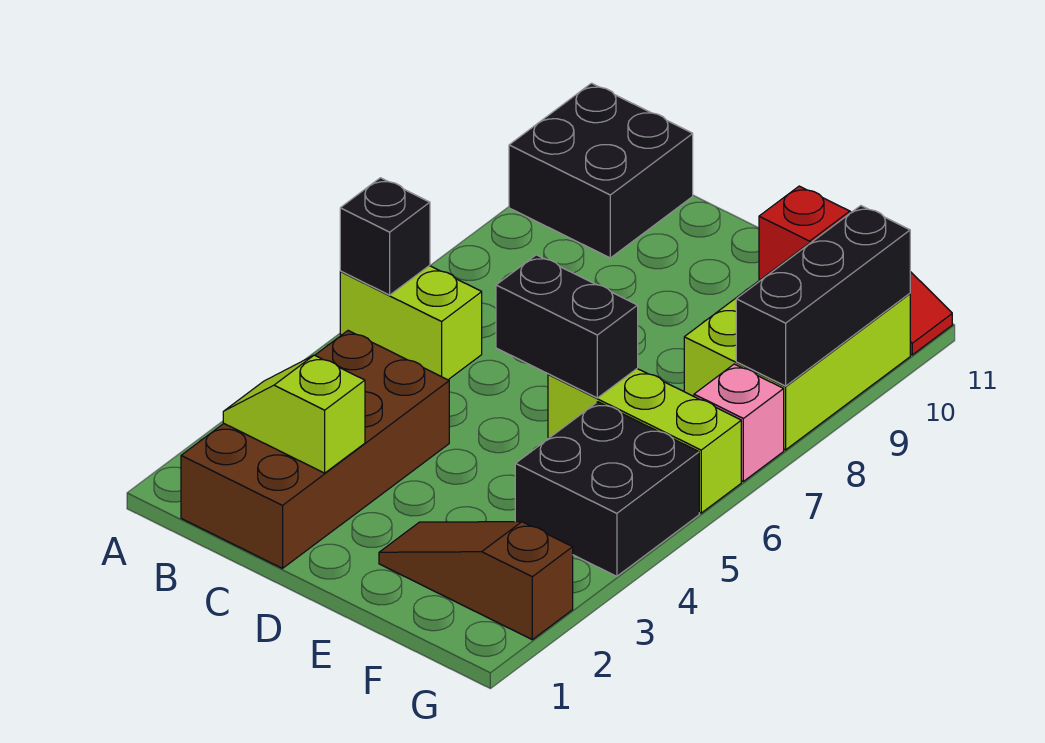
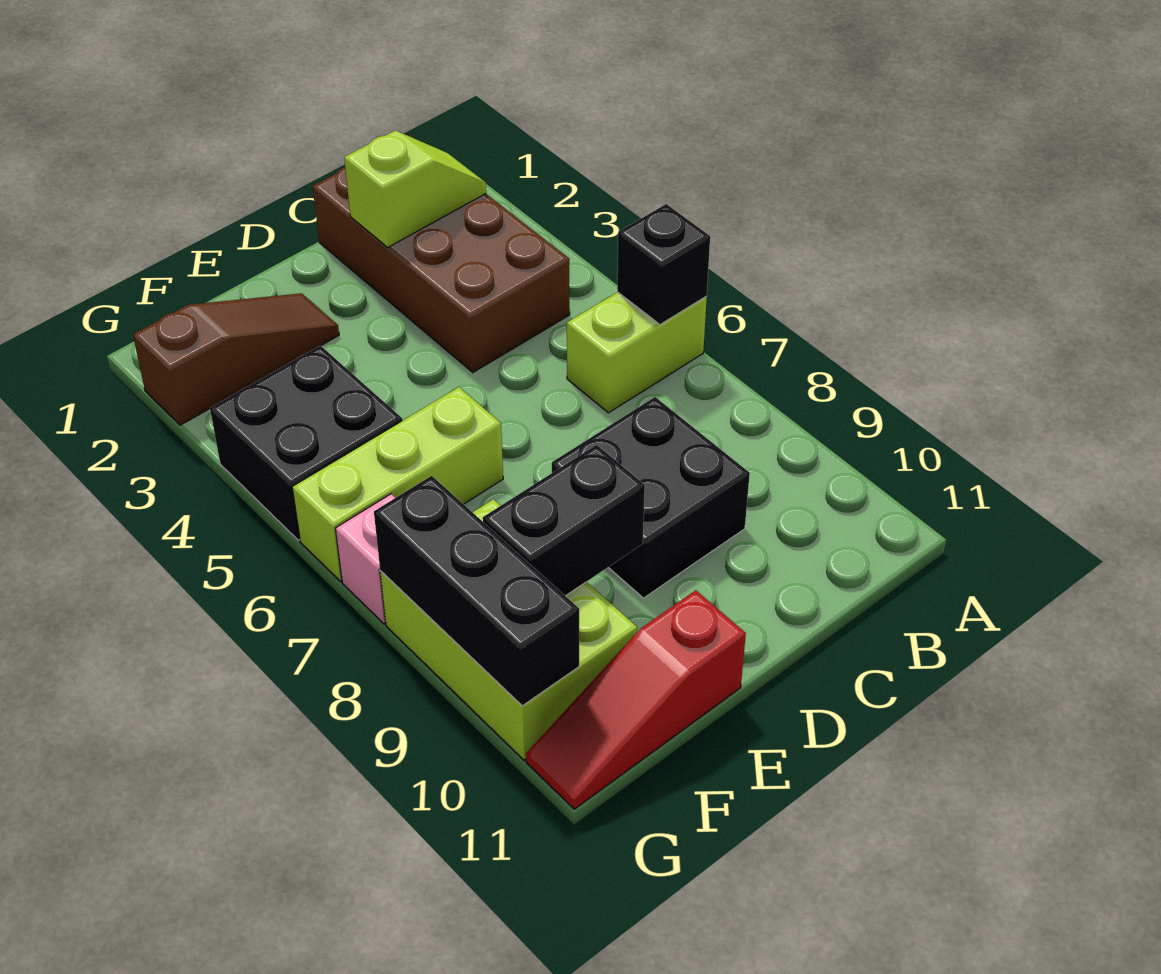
black brick A10:B11 level 1 -> black brick C8:D9 level 1
black brick D6:E6 level 2 -> black brick E9:F9 level 2

